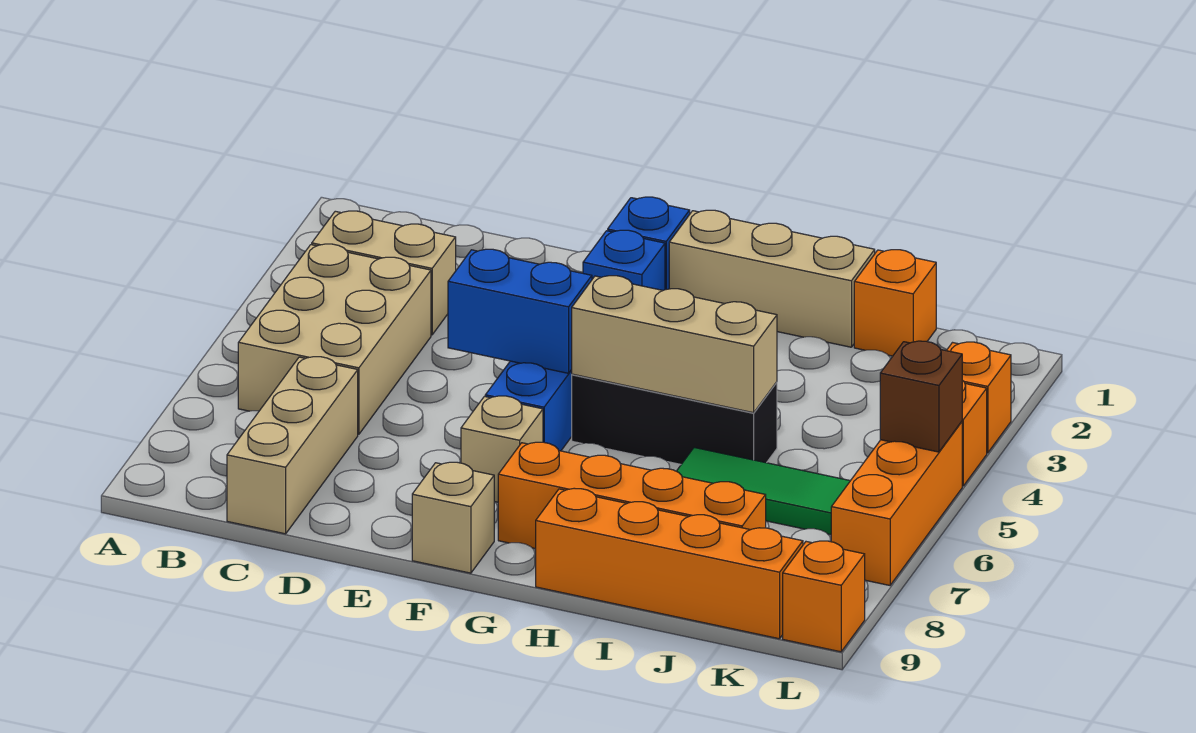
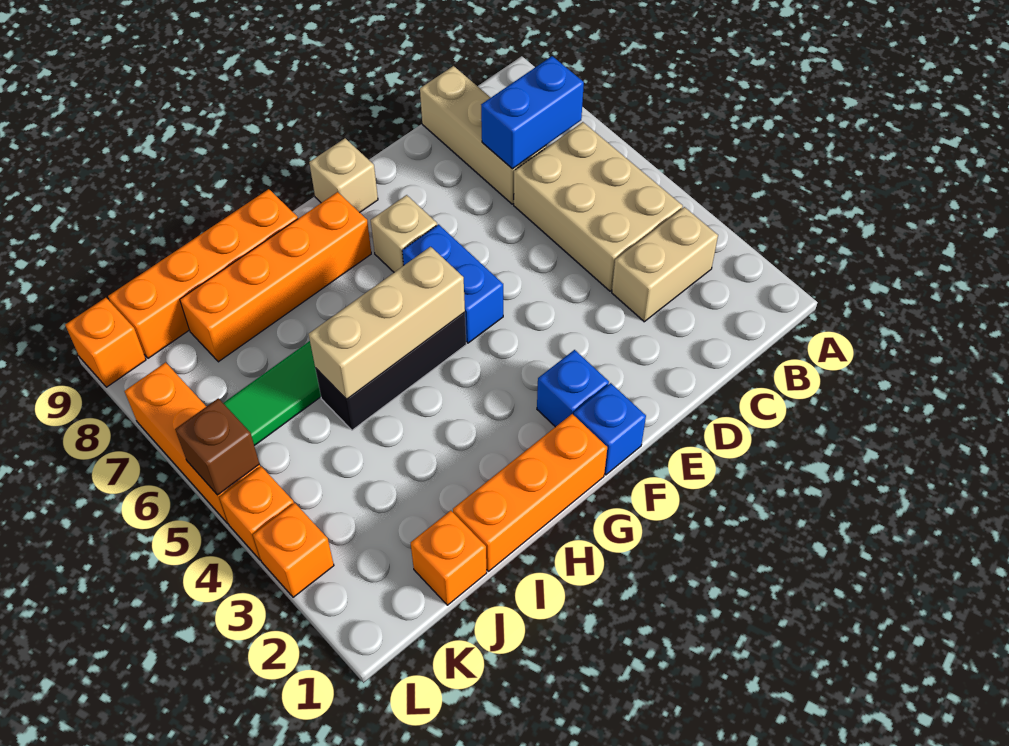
blue brick E5:F5 level 2 -> blue brick B7:C7 level 2
tan brick G1:I1 level 1 -> orange brick G1:I1 level 1

